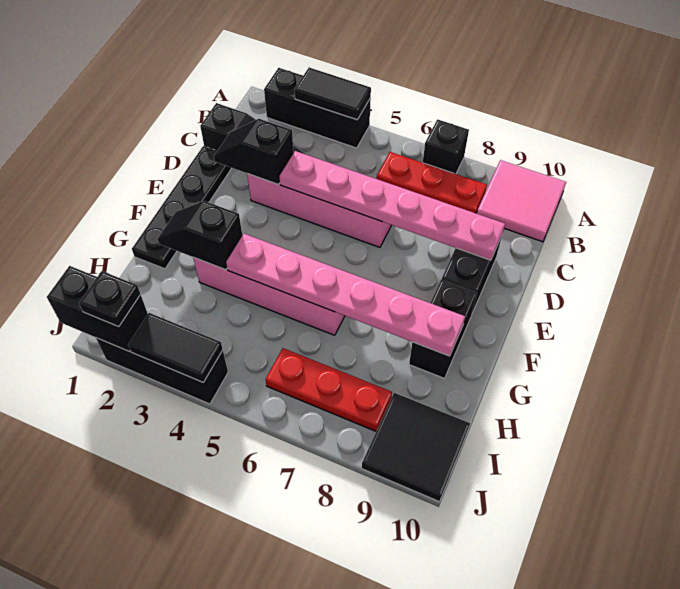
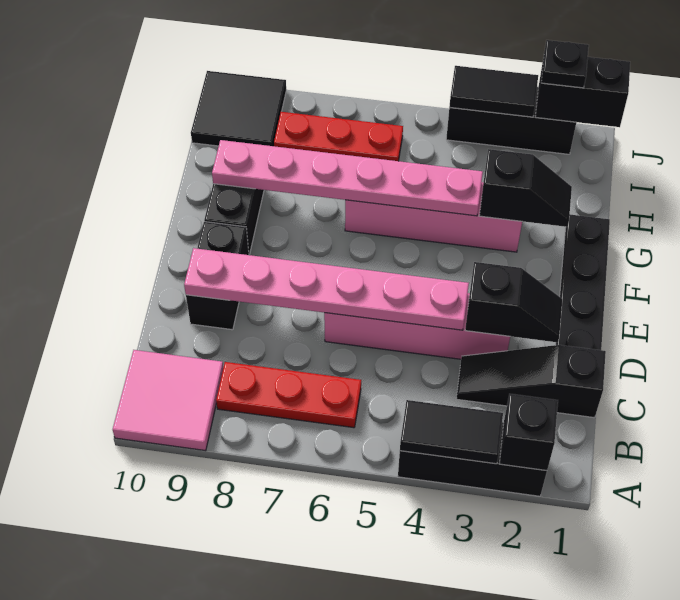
black brick A7 level 1 -> black brick A2 level 2

